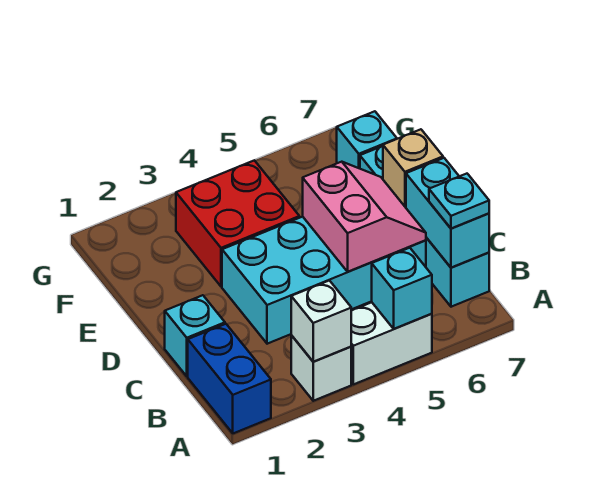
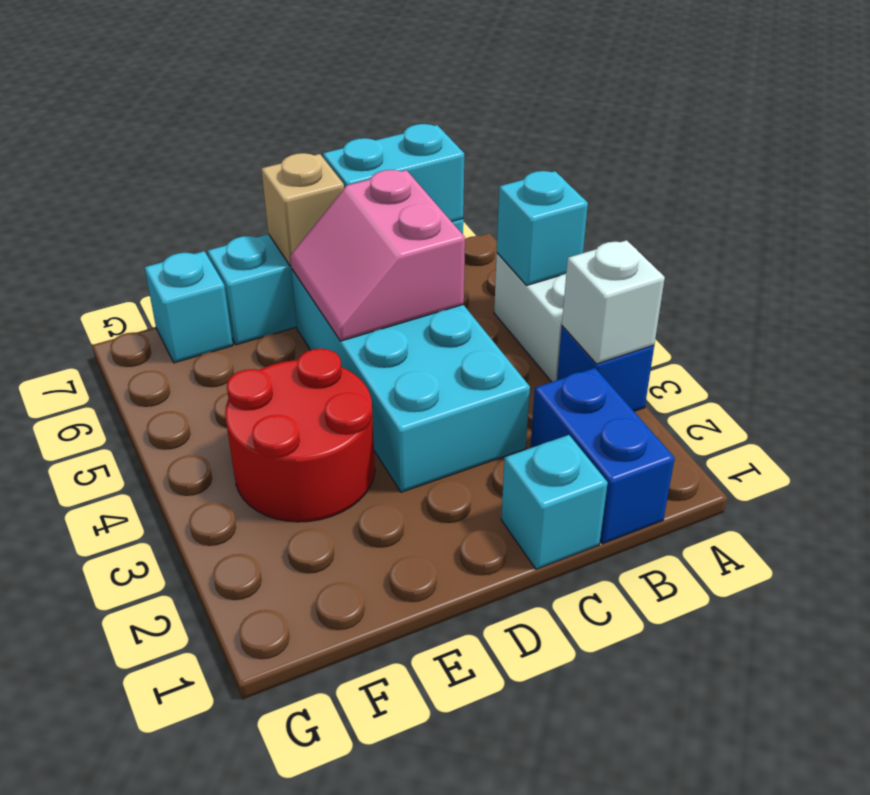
blue brick A1:B1 level 1 -> blue brick B1:B2 level 1
white brick A3 level 1 -> blue brick A3 level 1
cyan plate B7 level 3 -> none
pink slope C5:D6 level 2 top 5 -> pink slope C5:D6 level 2 top C
red brick E3:F4 level 1 -> red round brick E3:F4 level 1

